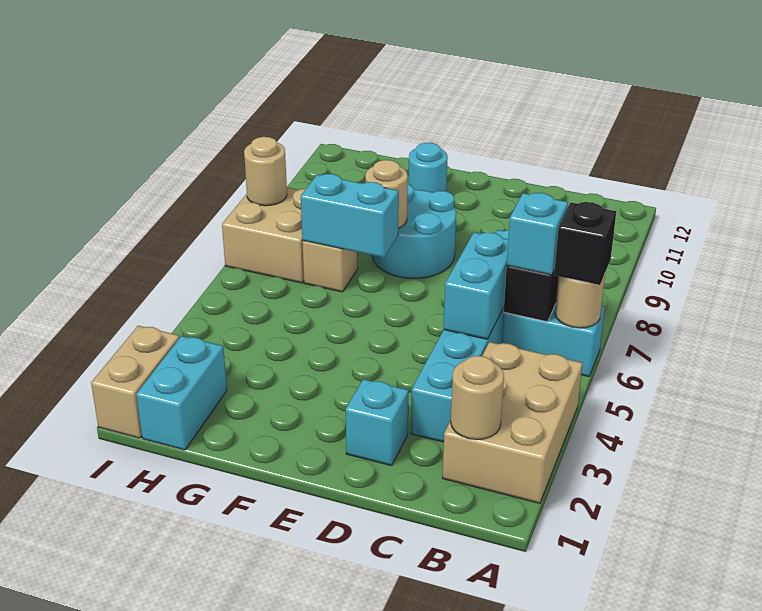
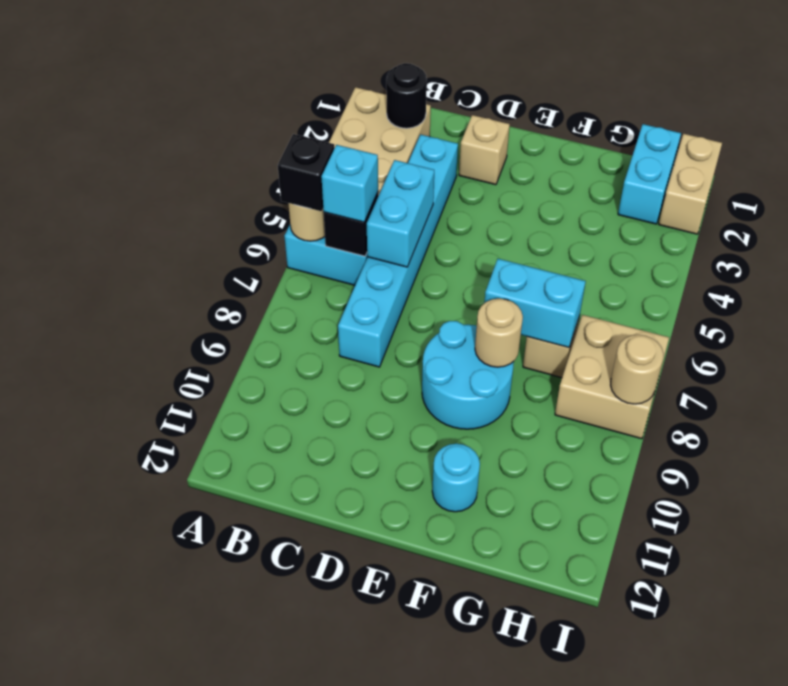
tan round brick B2 level 2 -> black round brick B2 level 2
cyan brick D2 level 1 -> tan brick D2 level 1

